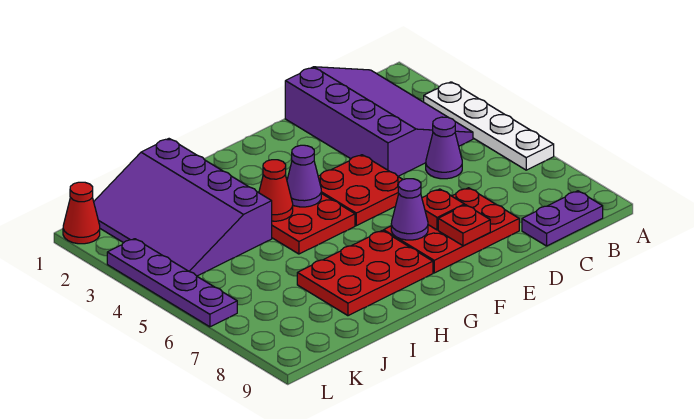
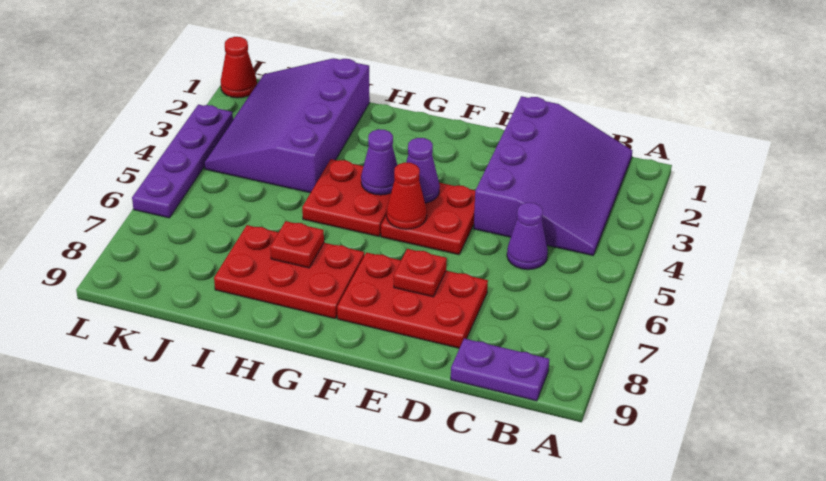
white plate A3:A6 level 1 -> none
red plate E8 level 2 -> red plate H7 level 2
purple cone F7 level 2 -> purple cone F4 level 2
red cone H4 level 2 -> red cone F5 level 2

